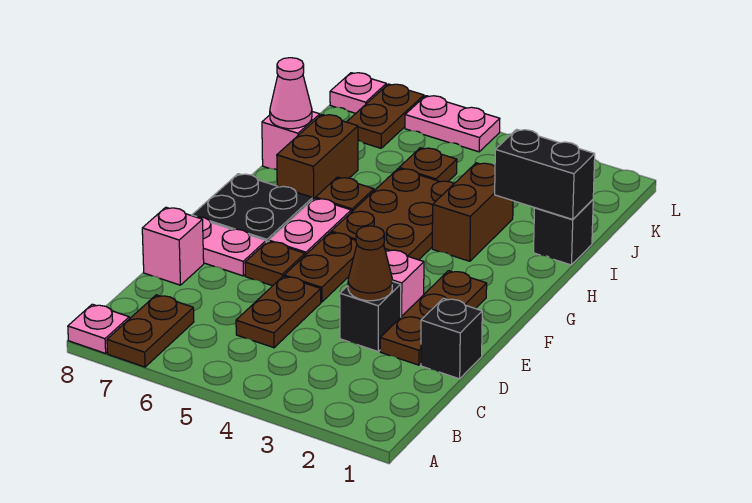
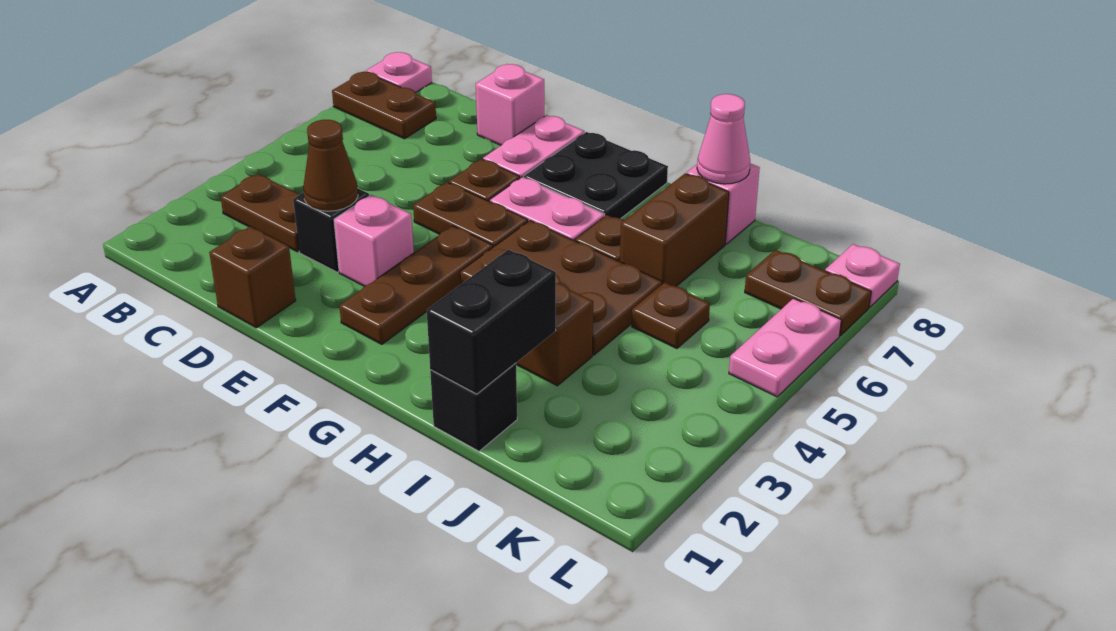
brown plate C5:D5 level 1 -> brown plate B3:C3 level 1
black brick D1 level 1 -> brown brick D1 level 1
brown plate D2:F2 level 1 -> brown plate F2:F4 level 1
brown brick H7:I7 level 1 -> brown brick I6:I7 level 1

